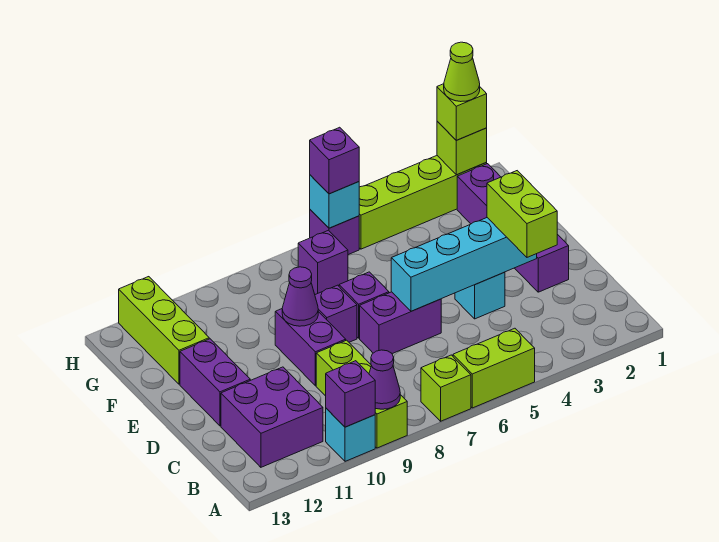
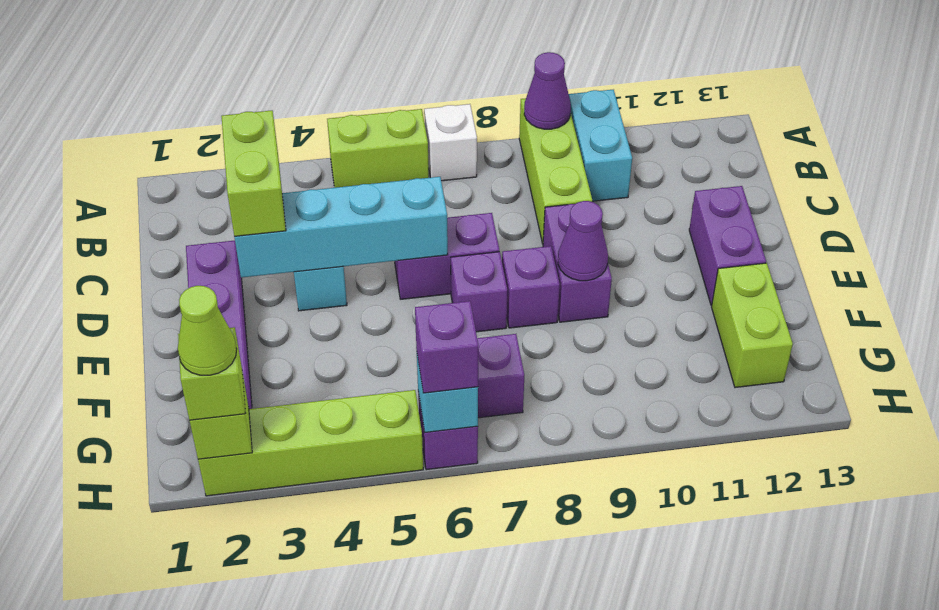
lime brick A7 level 1 -> white brick A7 level 1
cyan brick A10 level 1 -> cyan brick A10:B10 level 1
purple brick A10 level 2 -> none
purple brick B11:C12 level 1 -> none
lime brick F12:H12 level 1 -> lime brick F12:G12 level 1

